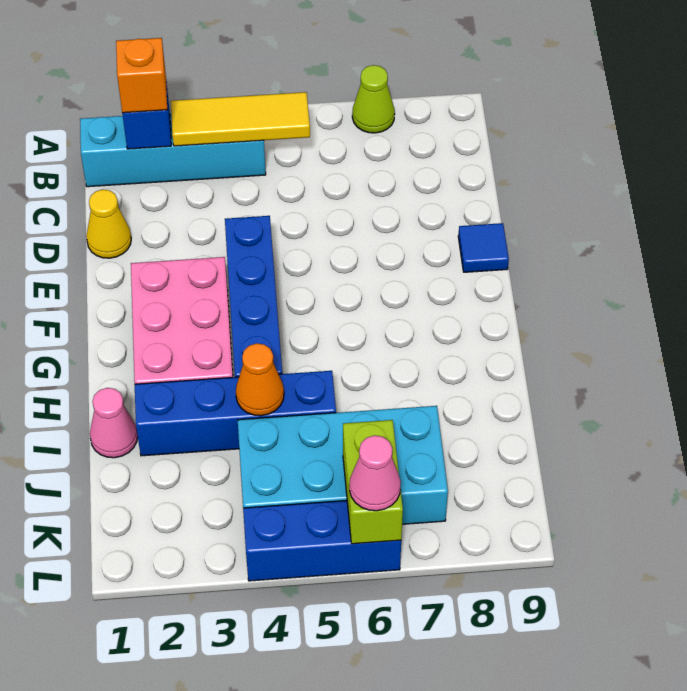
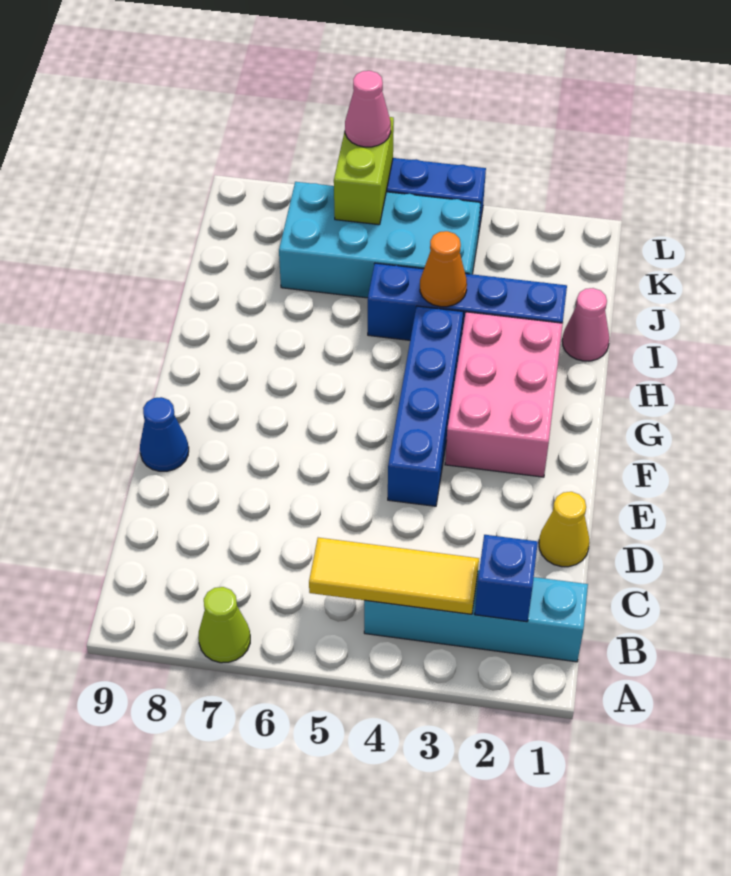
orange brick B2 level 3 -> none
blue tile E9 level 1 -> blue cone E9 level 1

